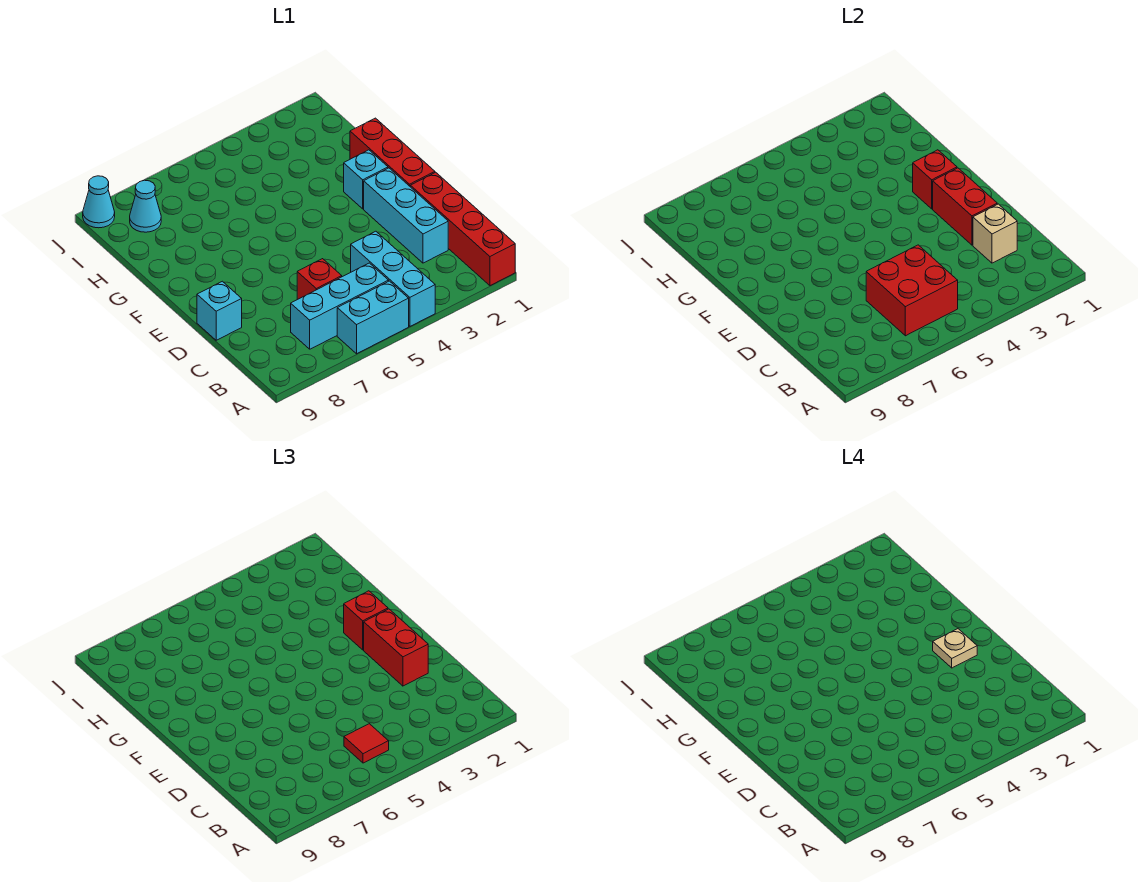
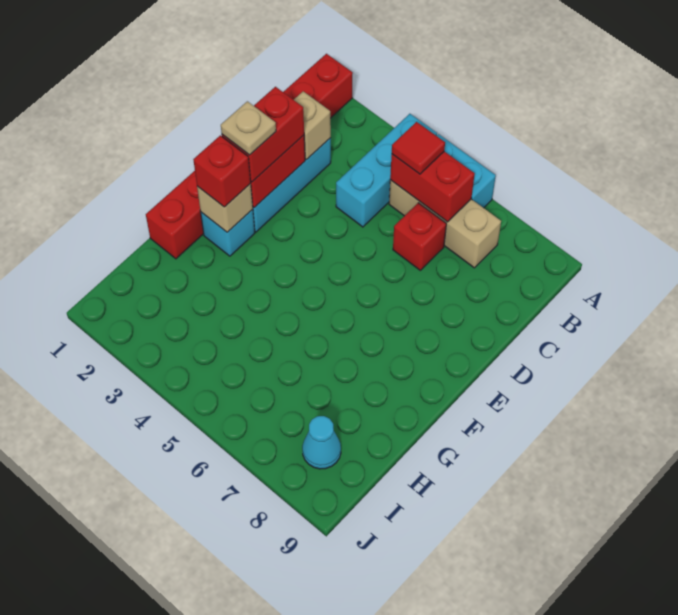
cyan brick B5:B7 level 1 -> tan brick B5:B7 level 1
red brick B5:C6 level 2 -> red brick B5:B6 level 2
cyan brick D9 level 1 -> none
red brick F2 level 2 -> tan brick F2 level 2
cyan cone J9 level 1 -> none

